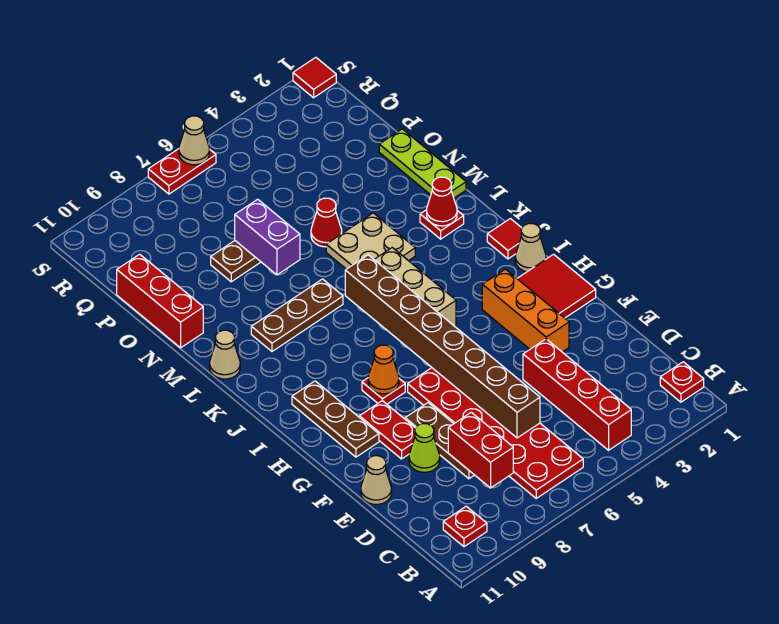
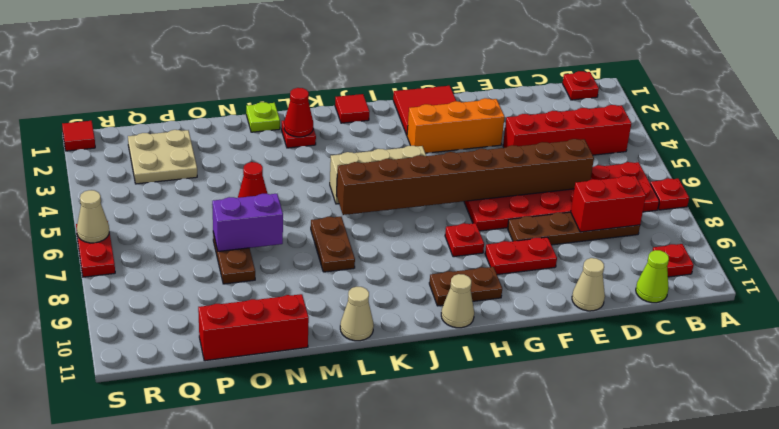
none -> red plate A7 level 1
brown plate D8:F8 level 1 -> brown plate C8:F8 level 1
lime cone E9 level 1 -> lime cone C11 level 1
brown plate G10:I10 level 1 -> brown plate H10:I10 level 1
orange cone H8 level 2 -> none
tan cone I1 level 1 -> tan cone I11 level 1
tan plate L4:M5 level 1 -> tan plate P2:Q3 level 1
brown plate L7:L9 level 1 -> brown plate L7:L8 level 1
lime plate M1:O1 level 1 -> lime plate M1 level 1

